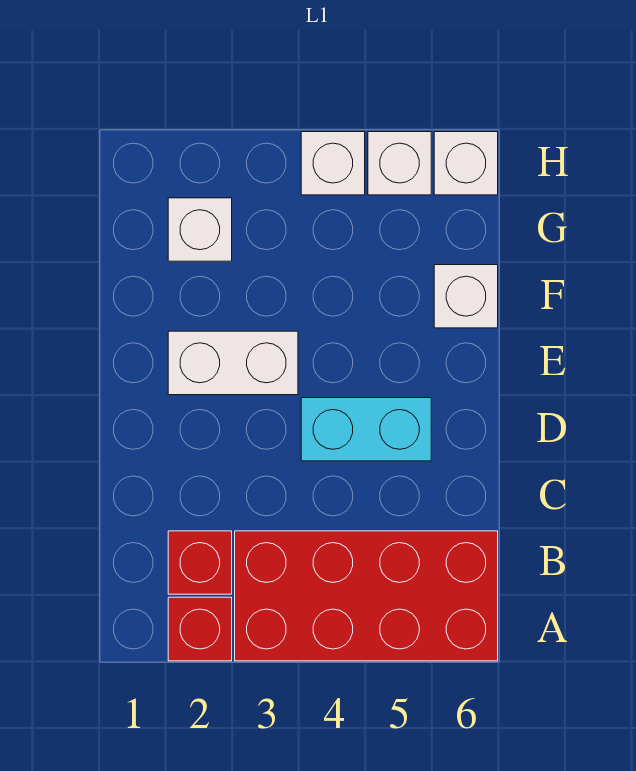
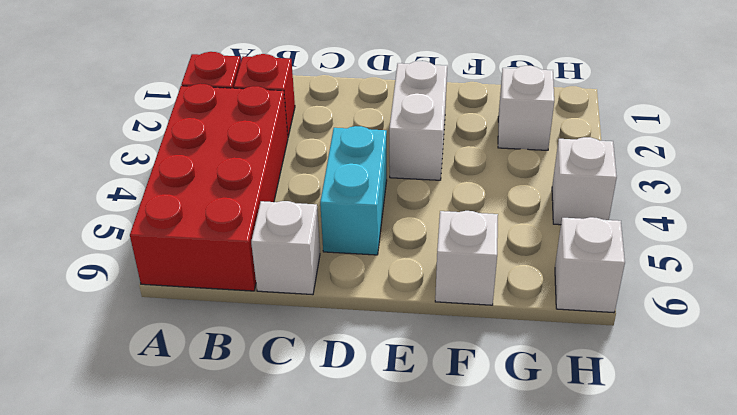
white brick H5 level 1 -> white brick C6 level 1

